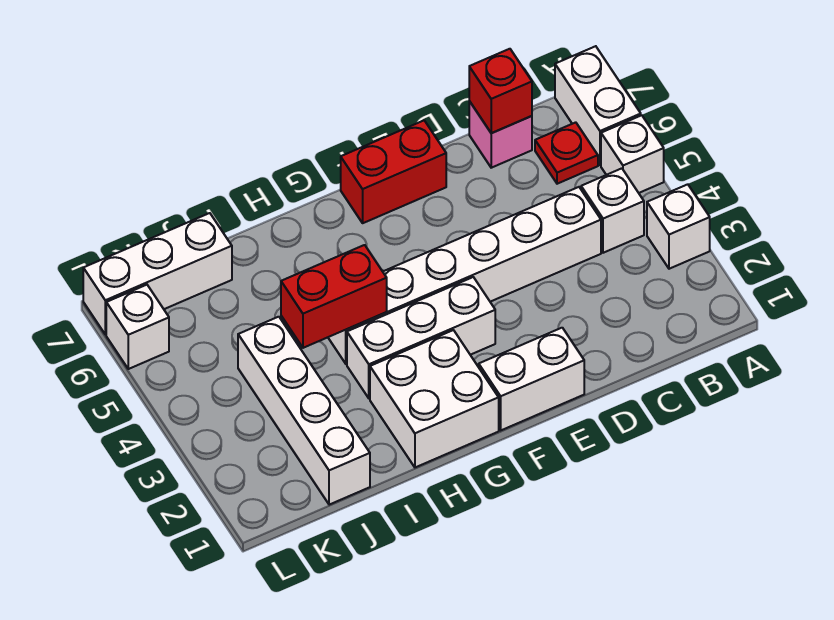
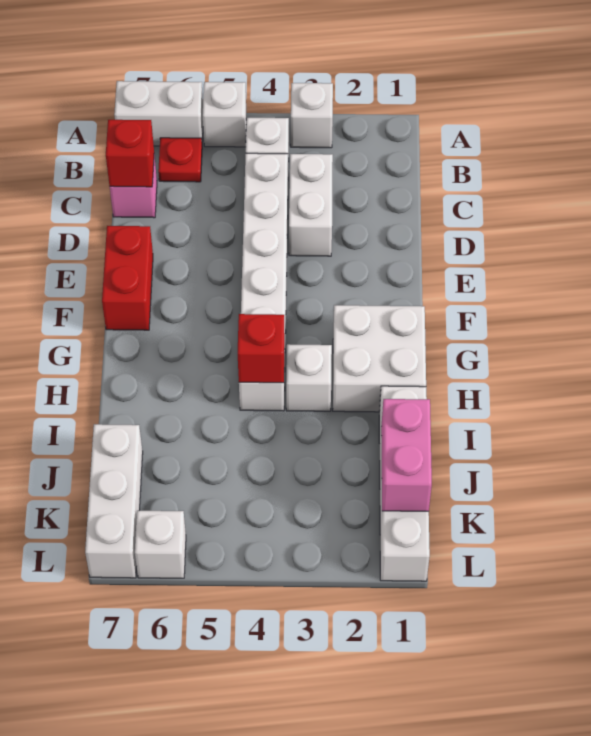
white brick E1:F1 level 1 -> white brick C3:D3 level 1
white brick F3:H3 level 1 -> white brick H3 level 1
red brick H4:I4 level 2 -> red brick H4 level 2
white brick J1:J4 level 1 -> white brick I1:L1 level 1
none -> pink brick J1:K1 level 2

